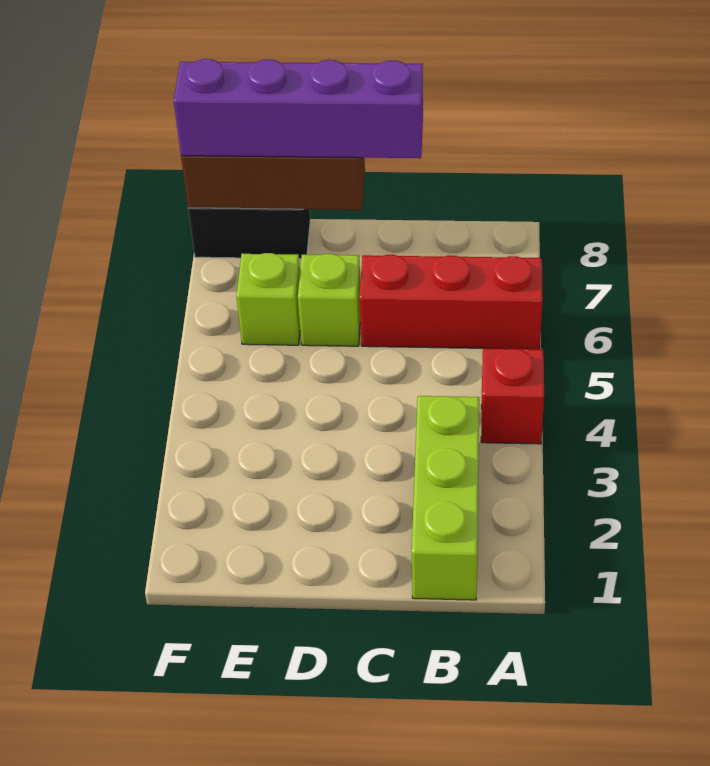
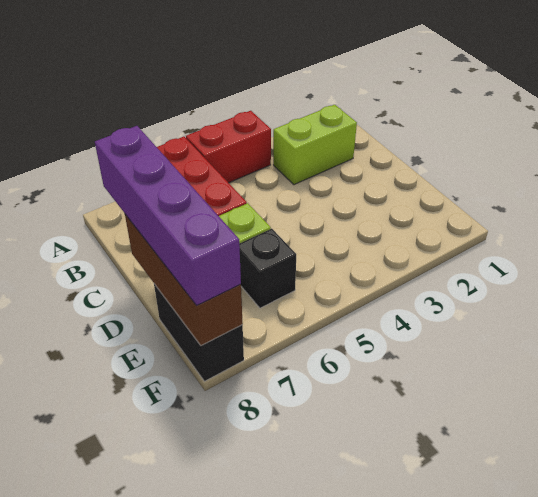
red brick A4 level 1 -> red brick A4:A5 level 1
lime brick B1:B3 level 1 -> lime brick B2:B3 level 1
lime brick E6 level 1 -> black brick E6 level 1

